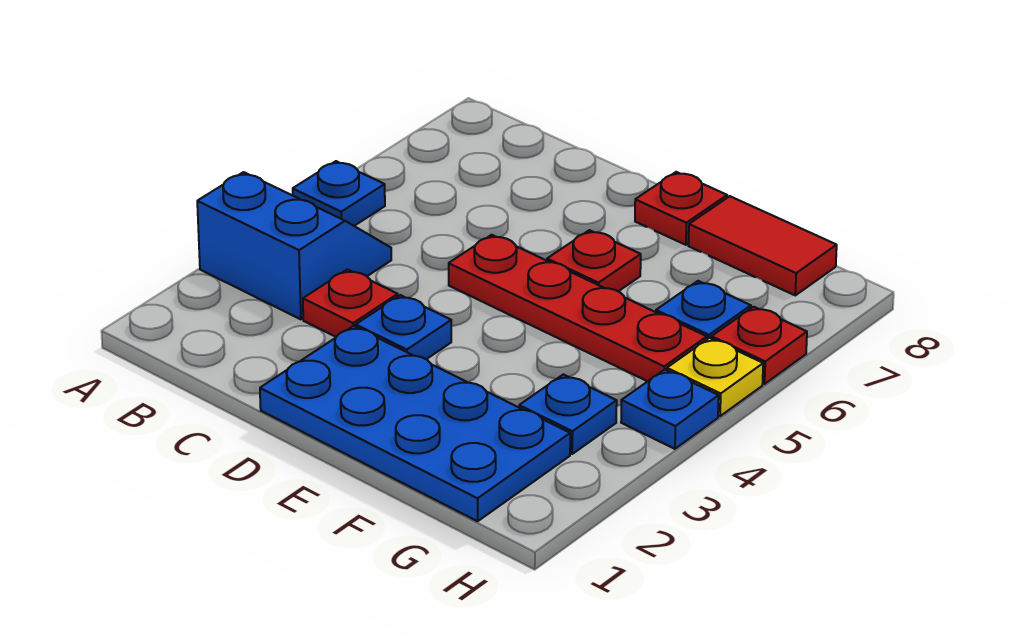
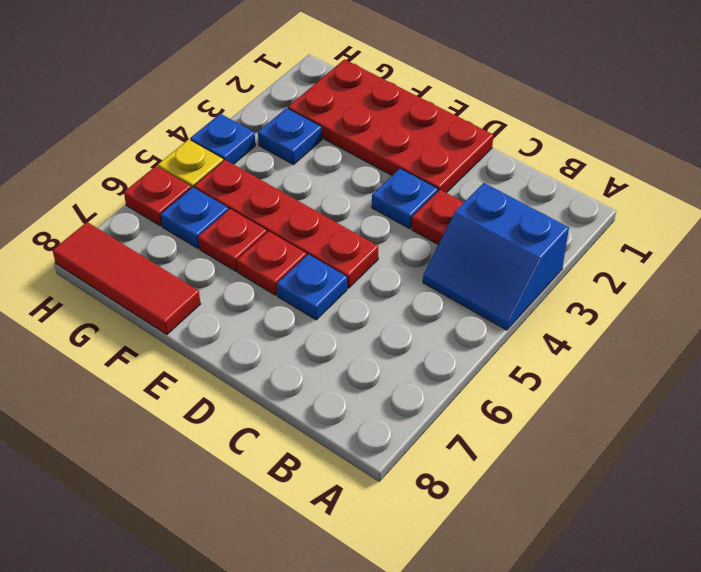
blue plate A5 level 1 -> blue plate D6 level 1
blue plate D1:G2 level 1 -> red plate D1:G2 level 1
red plate E8 level 1 -> red plate F6 level 1
red tile F8:G8 level 1 -> red tile F8:H8 level 1

